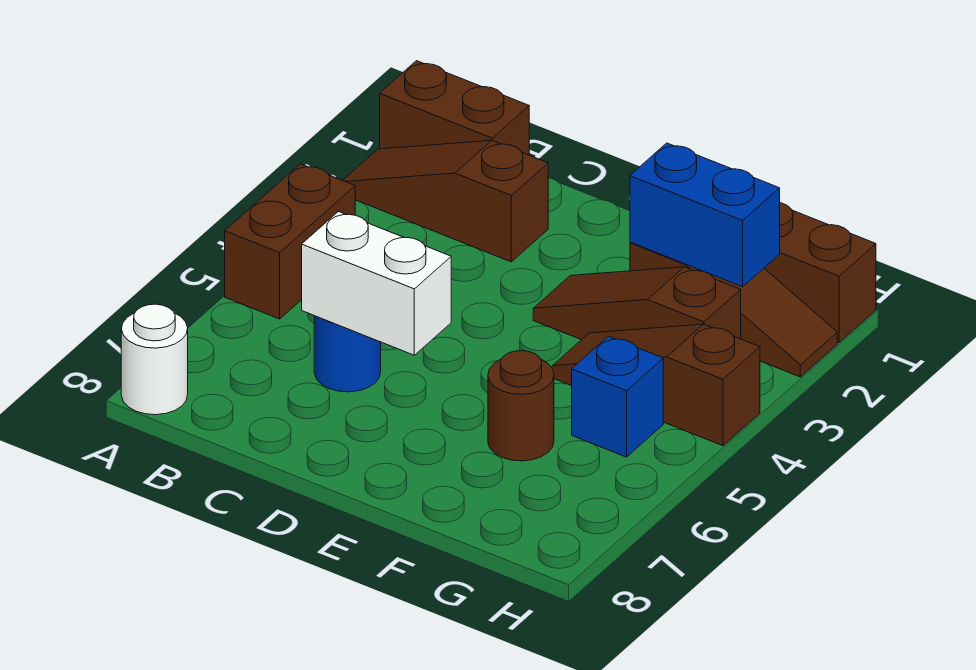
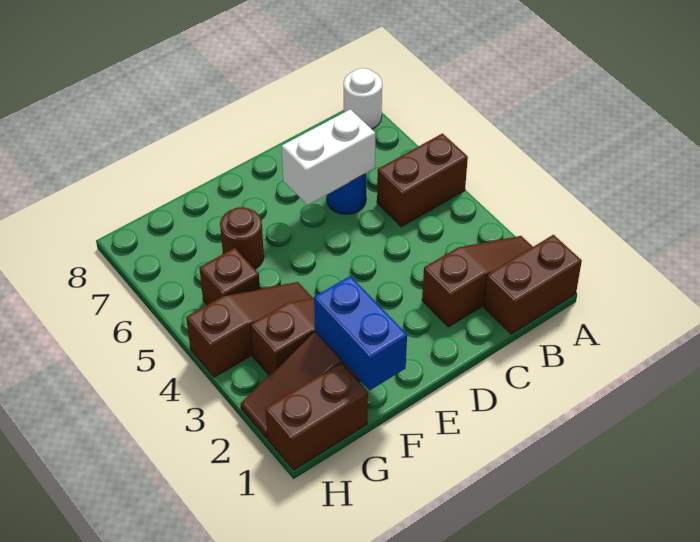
brown brick A4:A5 level 1 -> brown brick A5:B5 level 1
blue brick F2:G2 level 2 -> blue brick F1:F2 level 2
blue brick G5 level 1 -> brown brick G5 level 1

